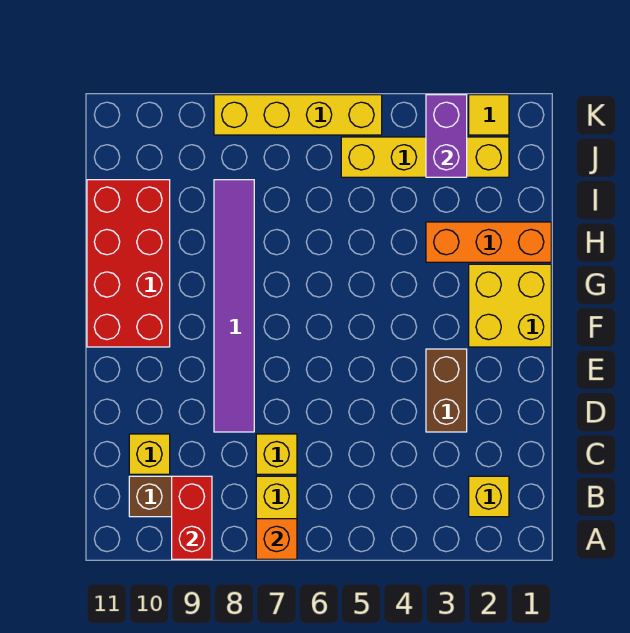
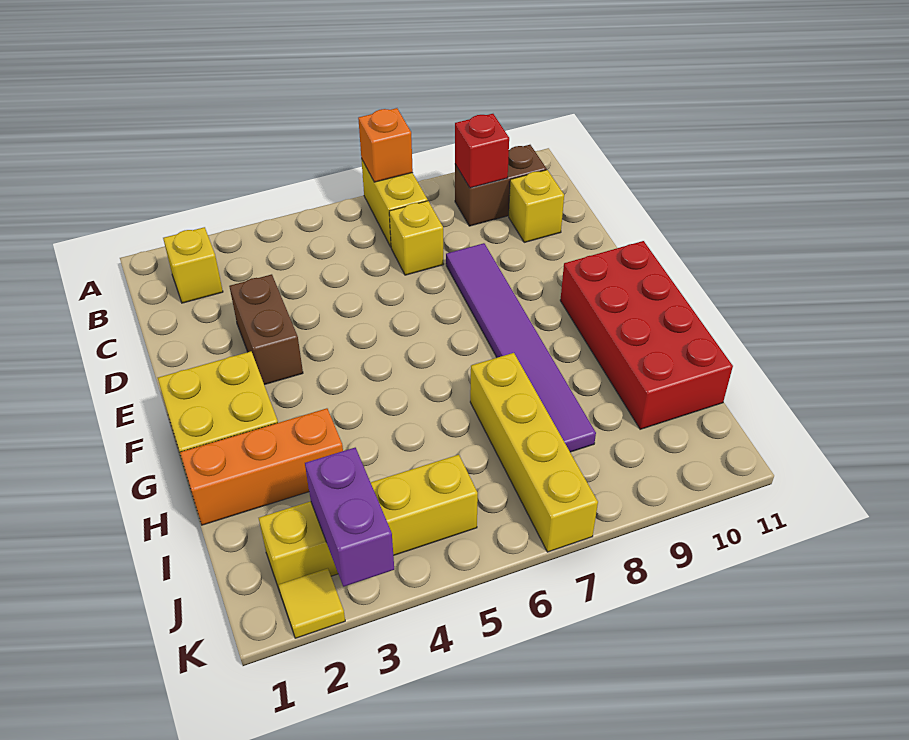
red brick A9:B9 level 2 -> red brick B9 level 2
yellow brick K5:K8 level 1 -> yellow brick H7:K7 level 1

